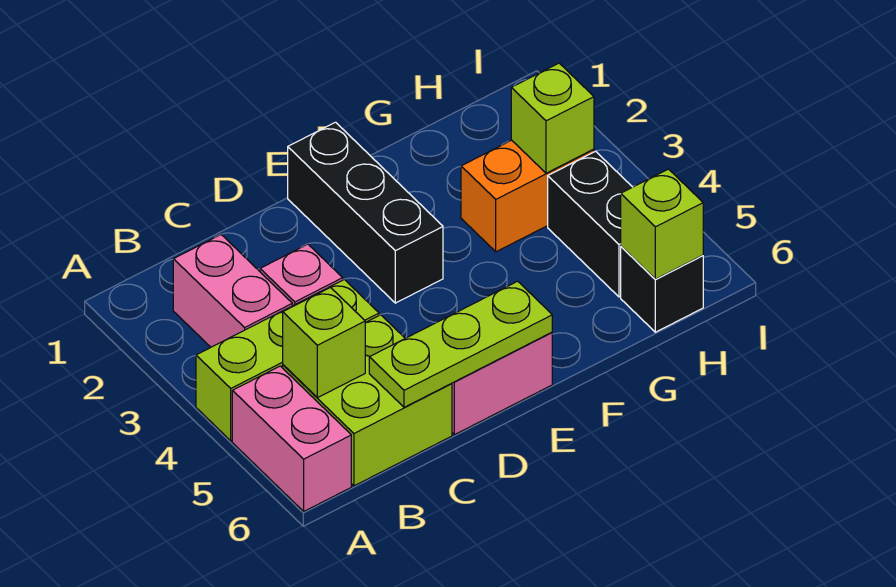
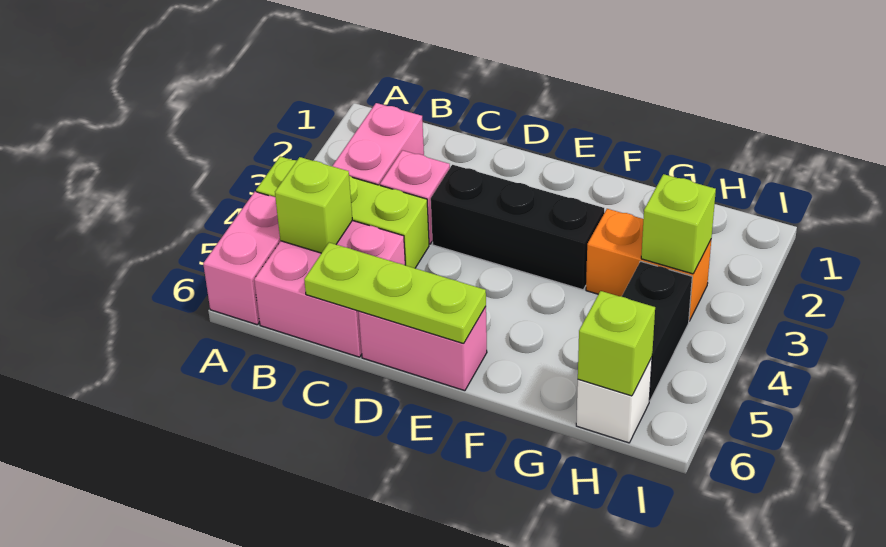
lime brick B5:C6 level 1 -> pink brick B5:C6 level 1
black brick E1:E3 level 1 -> black brick D3:F3 level 1
black brick H6 level 1 -> white brick H6 level 1

